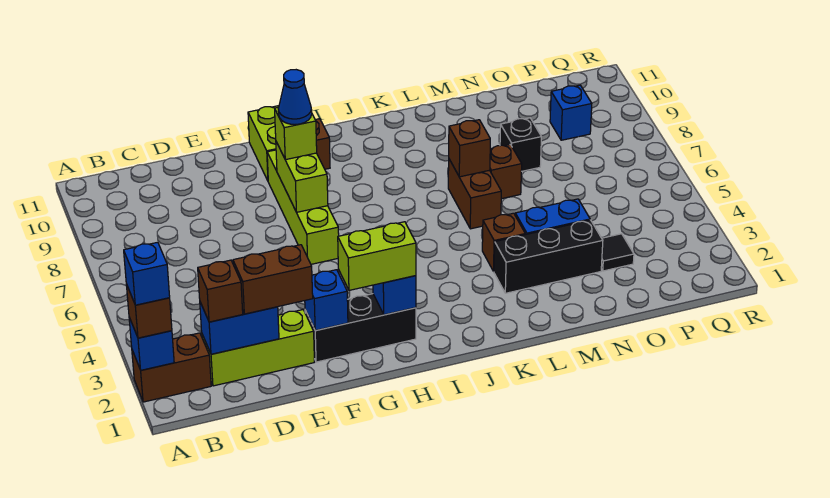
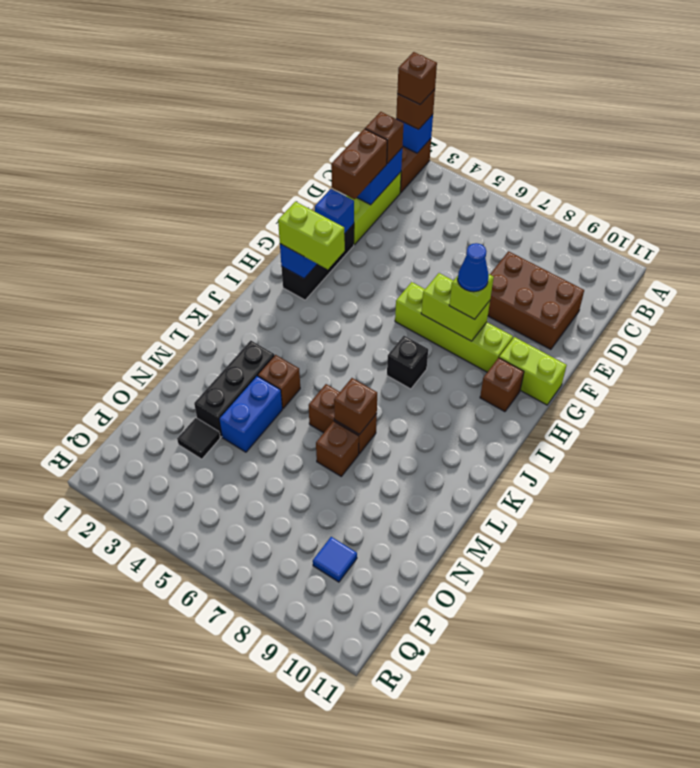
blue brick A2 level 4 -> brown brick A2 level 4
none -> brown brick D8:E10 level 1
lime brick G2:H2 level 3 -> lime brick H2:H3 level 3
black brick N8 level 1 -> black brick I7 level 1
blue brick P9 level 1 -> blue tile P9 level 1

